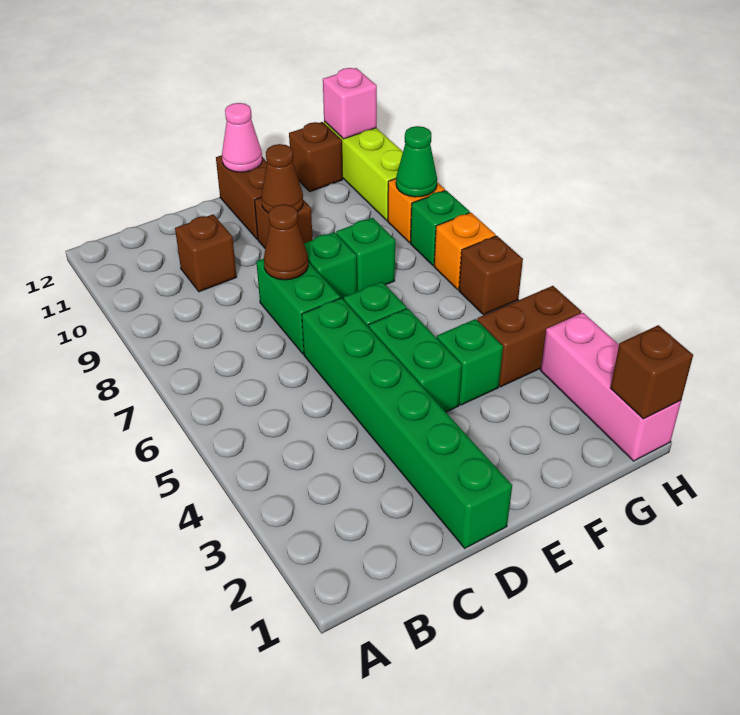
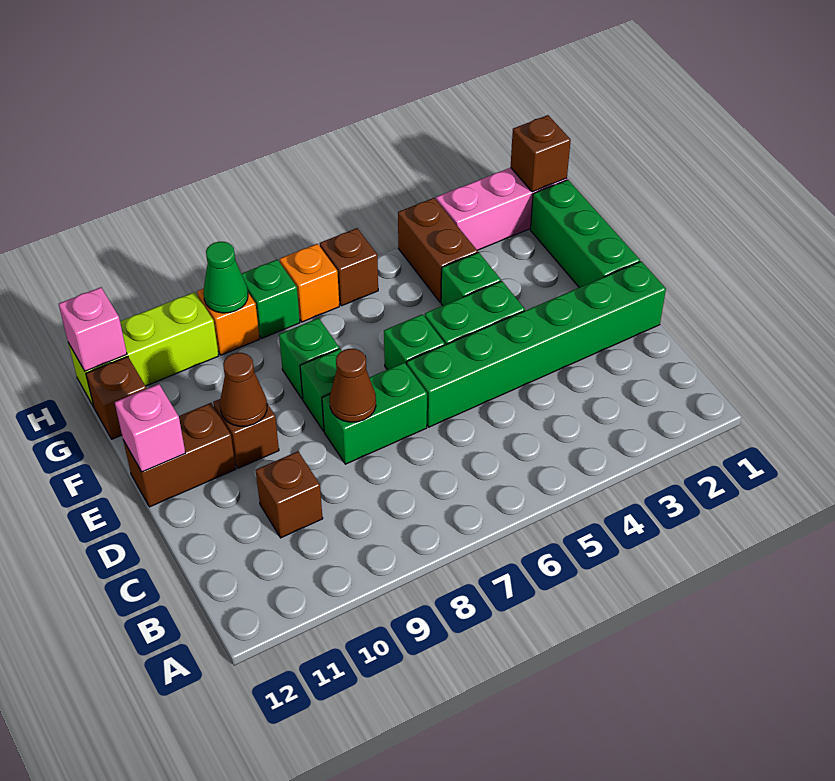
none -> green brick E1:G1 level 1
pink cone E12 level 2 -> pink brick E12 level 2

